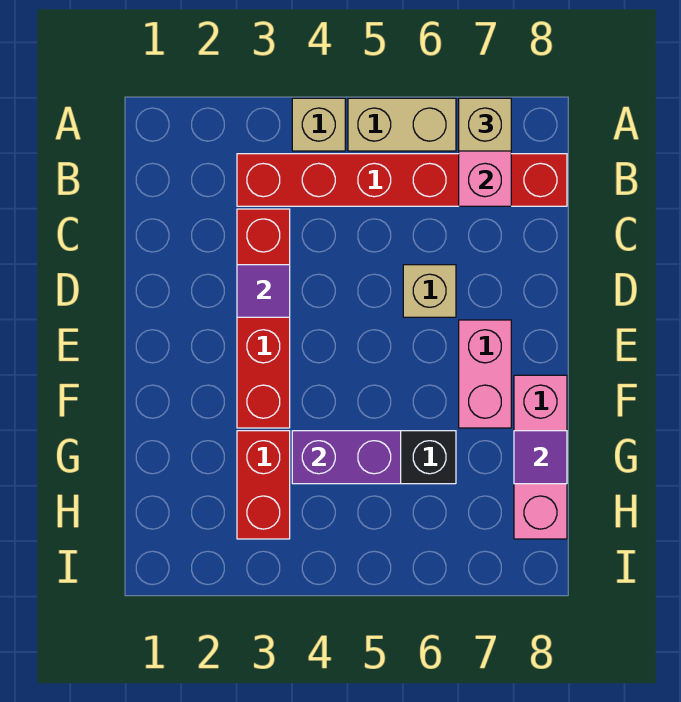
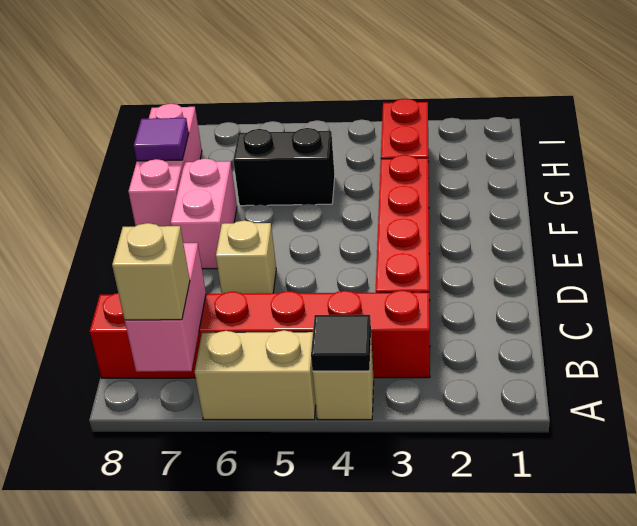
none -> black tile A4 level 2
purple tile D3 level 2 -> none
purple brick G4:G5 level 2 -> none

